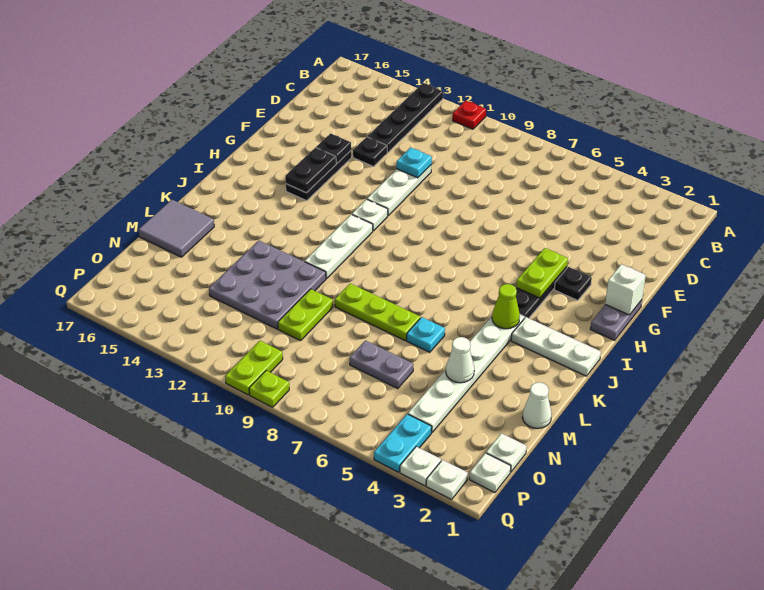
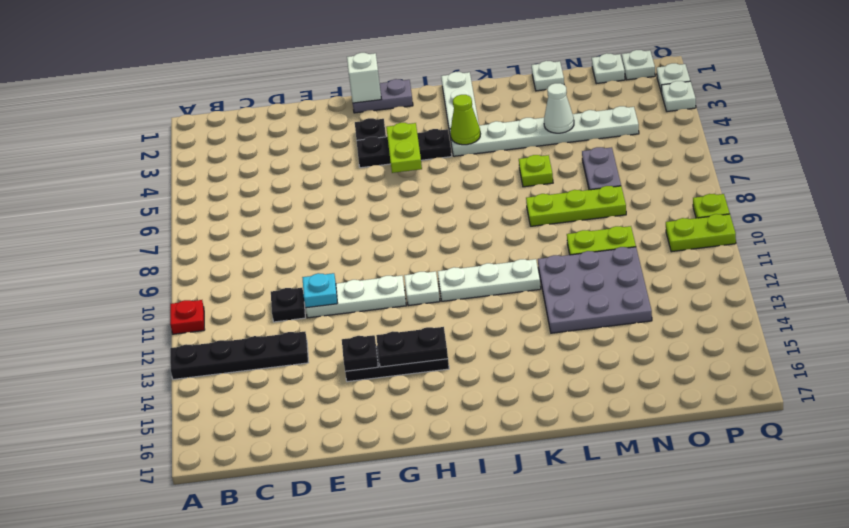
black plate E13 level 1 -> black plate D11 level 1
lime plate G4:H4 level 2 -> lime plate H4:H5 level 2
cyan plate L6 level 1 -> lime plate L6 level 1
lime plate L7:L9 level 1 -> lime plate L8:N8 level 1
grey tile L16:M17 level 1 -> none
white cone M1 level 1 -> white plate M1 level 1
cyan plate P4:Q4 level 1 -> none

